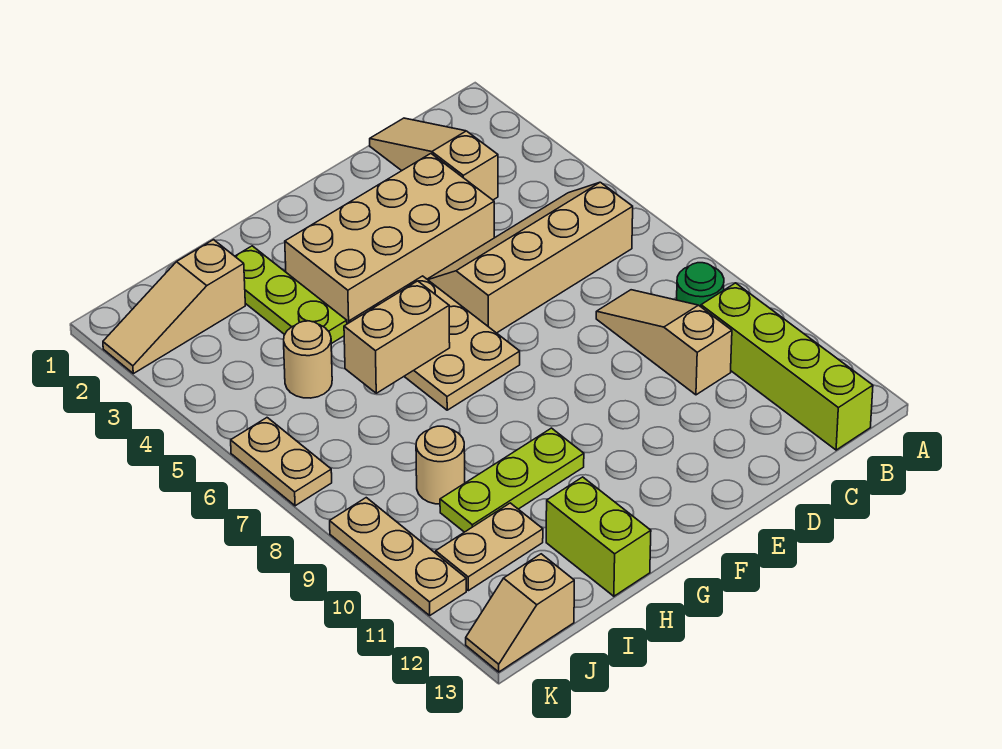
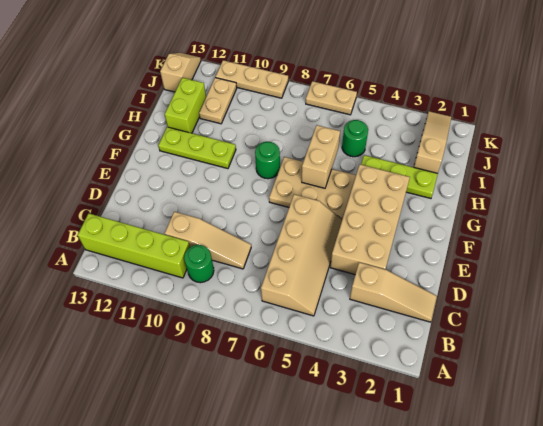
none -> green round brick G8 level 1
lime plate G10:I10 level 1 -> lime plate G10:G12 level 1
lime brick H12:H13 level 1 -> lime brick H12:I12 level 1
tan round brick I5 level 1 -> green round brick I5 level 1
tan round brick I9 level 1 -> none

